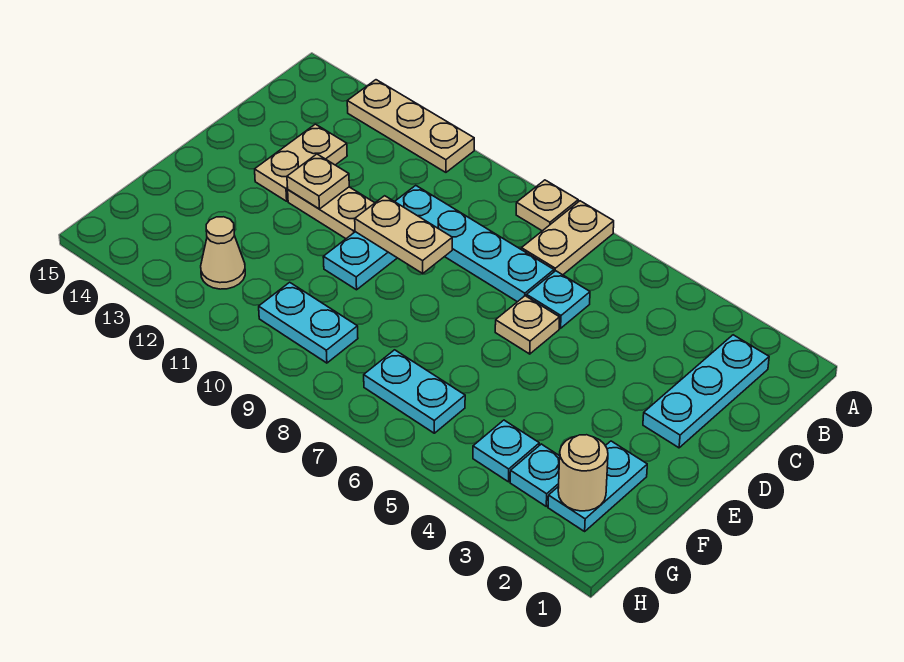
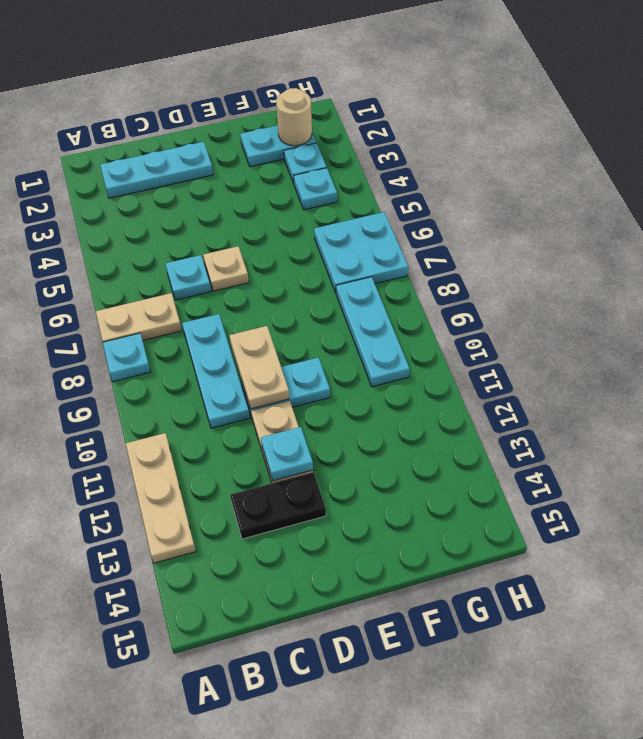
tan plate A8 level 1 -> cyan plate A8 level 1
cyan plate C7:C10 level 1 -> cyan plate C8:C10 level 1
tan plate C13:D13 level 1 -> black plate C13:D13 level 1
tan plate D12 level 2 -> cyan plate D12 level 2
cyan plate G6:G7 level 1 -> cyan plate G6:H7 level 1
cyan plate G9:G10 level 1 -> cyan plate G8:G10 level 1
tan cone G12 level 1 -> none

